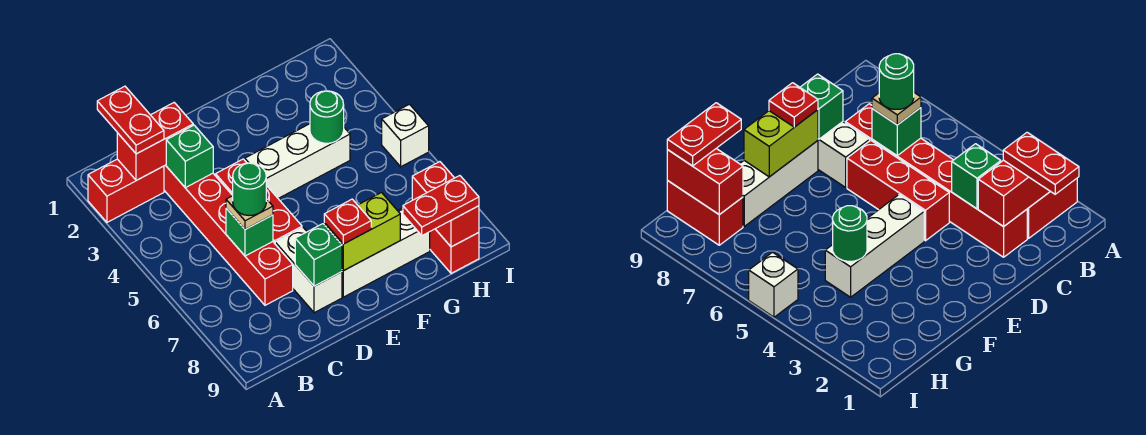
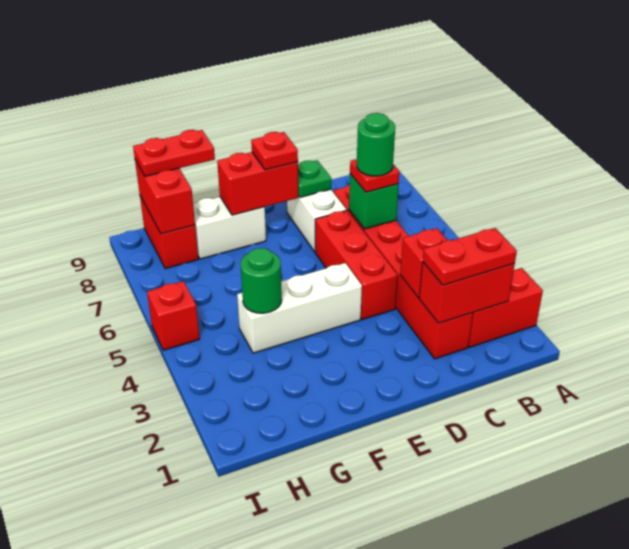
red plate B1:B2 level 3 -> red plate B2:C2 level 3
green brick C3 level 2 -> red brick C3 level 2
tan plate C6 level 3 -> red plate C6 level 3
green brick D8 level 2 -> green plate D8 level 2
white brick E8:G8 level 1 -> white brick F8:G8 level 1
lime brick E8:F8 level 2 -> red brick E8:F8 level 2
white brick I5 level 1 -> red brick I5 level 1

